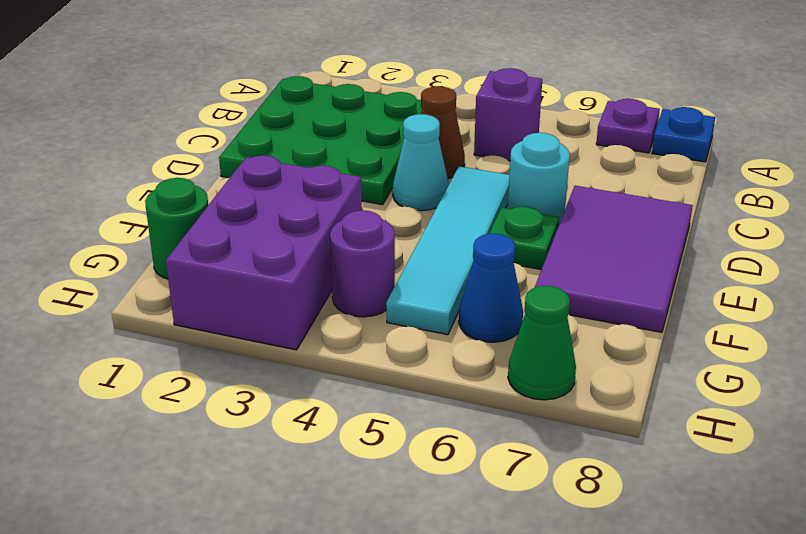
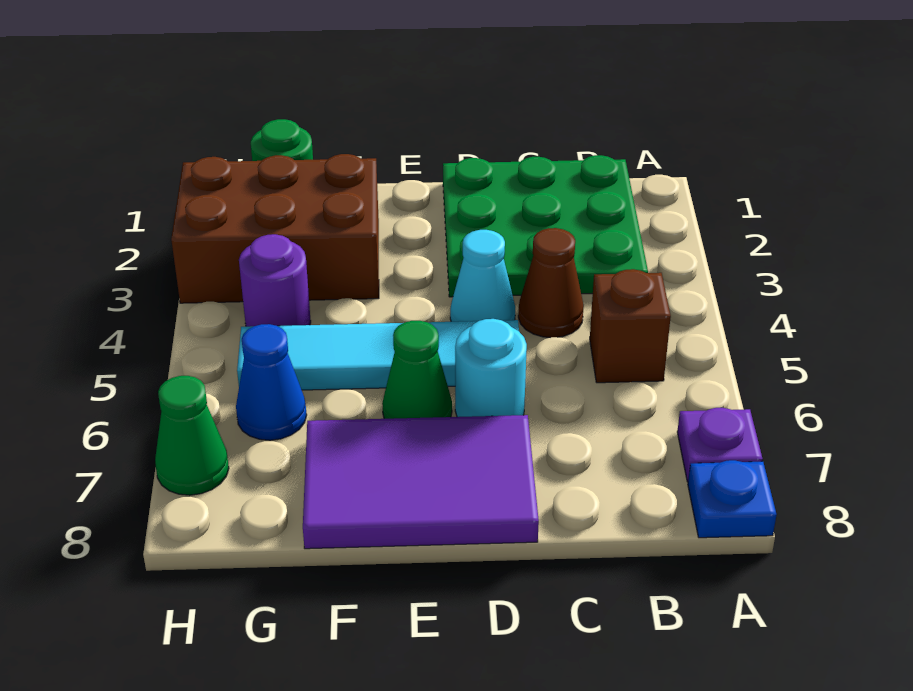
purple brick B5 level 1 -> brown brick B5 level 1
green plate E6 level 1 -> green cone E6 level 1
purple brick F2:H3 level 1 -> brown brick F2:H3 level 1

